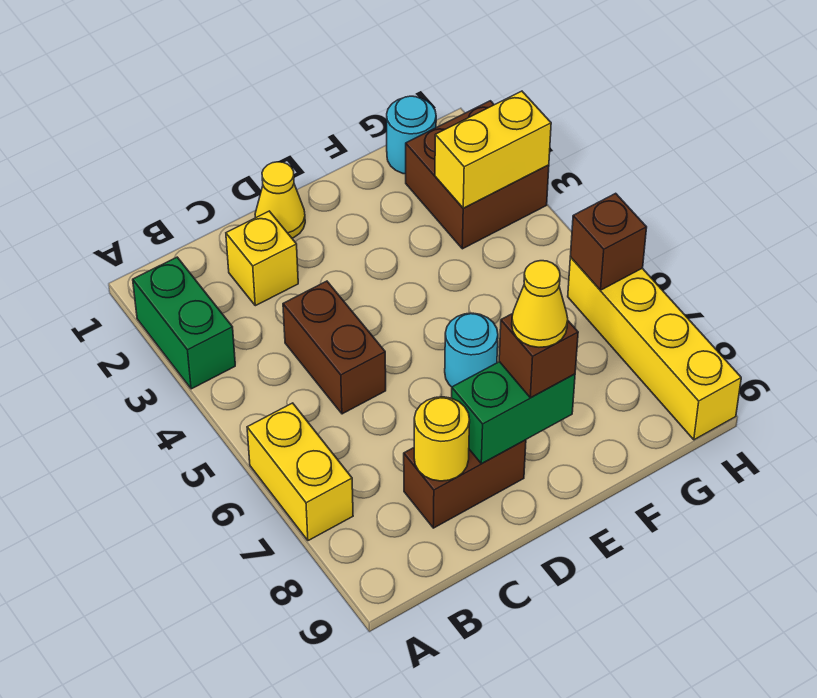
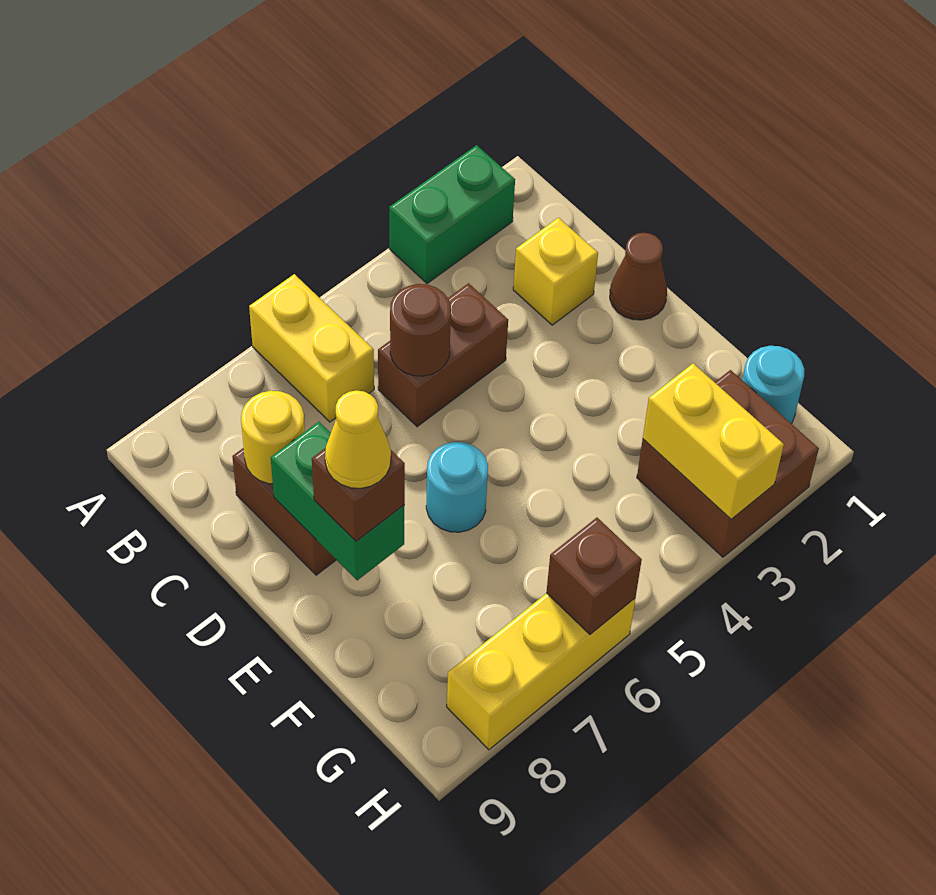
yellow brick A6:A7 level 1 -> yellow brick A6:B6 level 1
none -> brown round brick C5 level 2
yellow cone D1 level 1 -> brown cone D1 level 1
yellow brick H6:H9 level 1 -> yellow brick H6:H8 level 1

